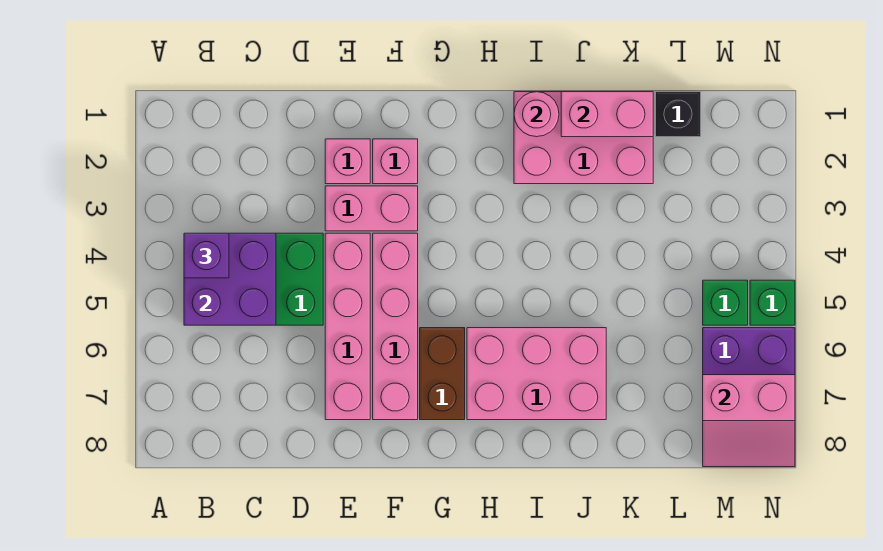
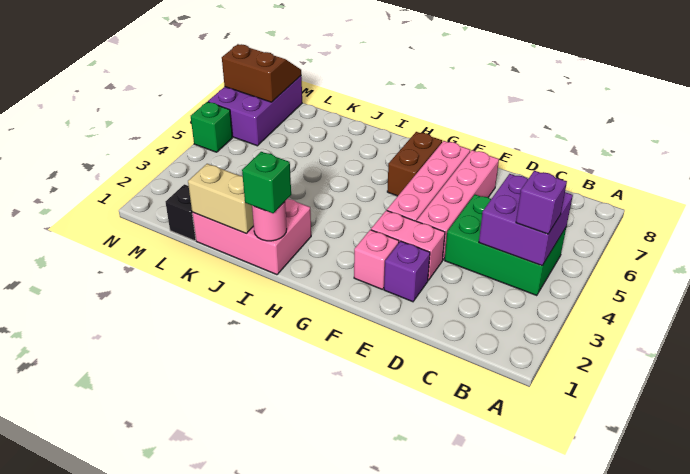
pink brick E2 level 1 -> purple brick E2 level 1
pink brick H6:J7 level 1 -> none
pink brick J1:K1 level 2 -> tan brick J1:K1 level 2
green brick M5 level 1 -> green brick I1 level 3
pink slope M7:N8 level 2 top 7 -> brown slope M7:N8 level 2 top 7

